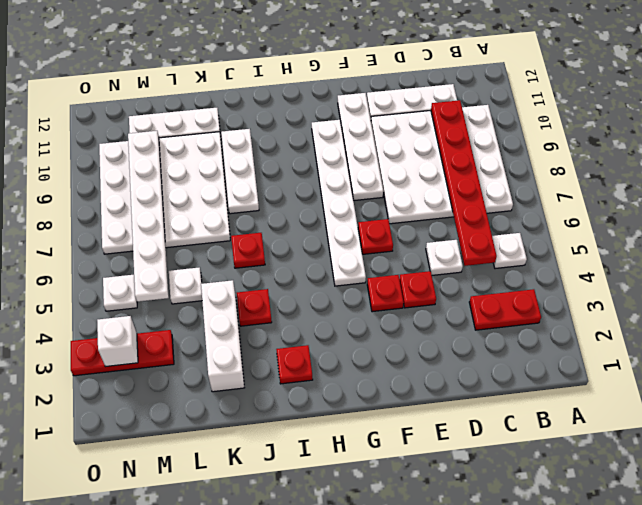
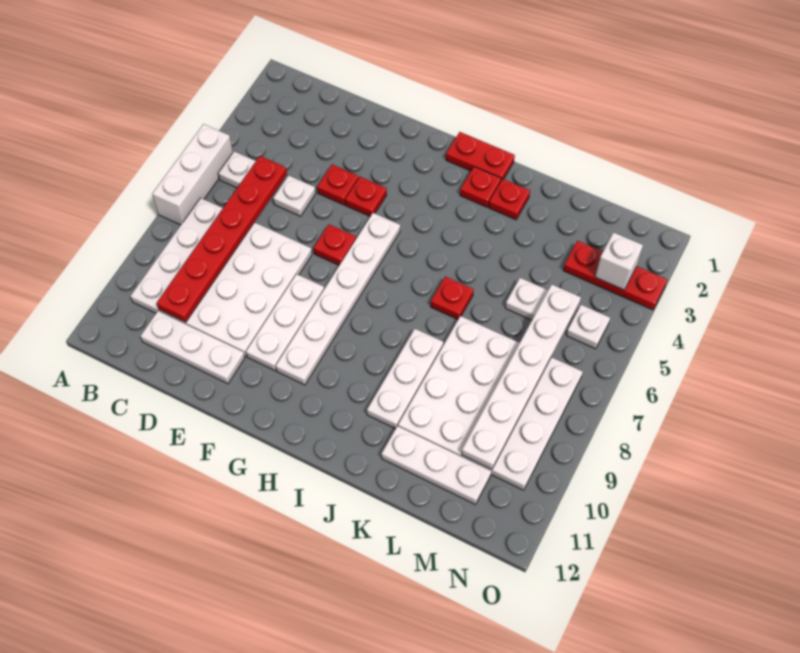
red plate B3:C3 level 1 -> red plate H1:I1 level 1
white plate F8:F11 level 1 -> white plate F8:F10 level 1
red plate J4 level 1 -> red plate J2 level 1
white brick K2:K4 level 1 -> white brick A5:A7 level 1

